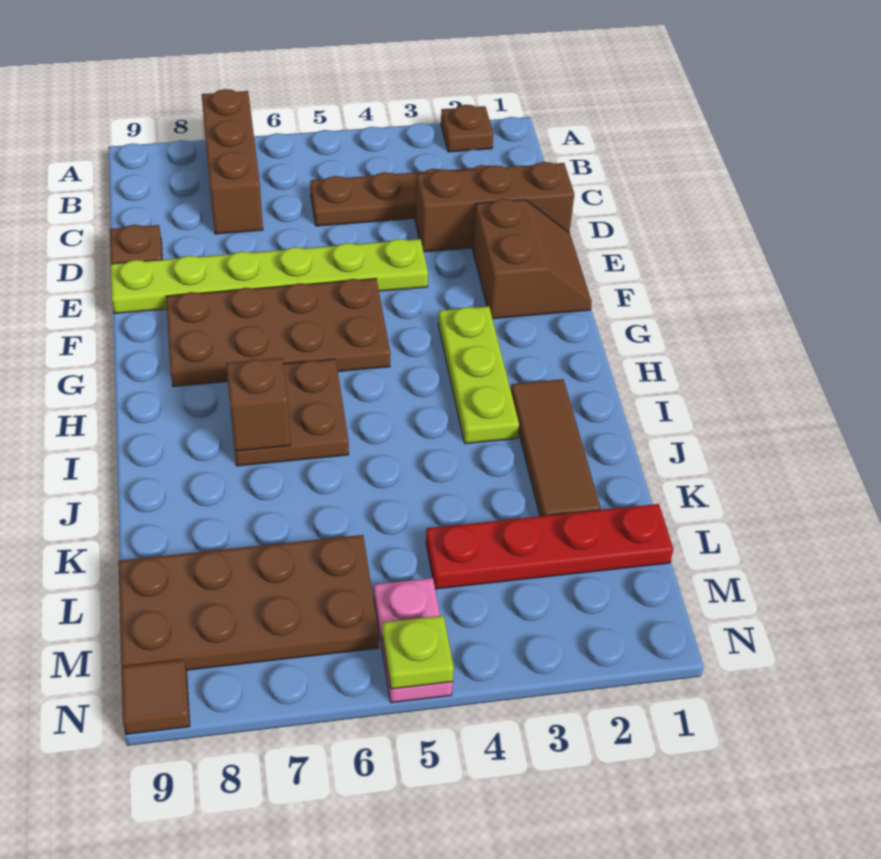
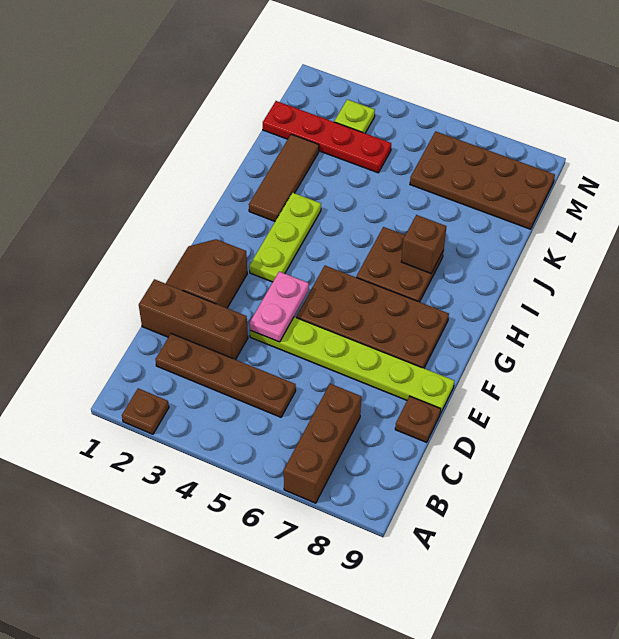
pink plate M5:N5 level 1 -> pink plate E4:F4 level 2
lime plate N5 level 2 -> lime plate M3 level 1
brown tile N9 level 1 -> none

